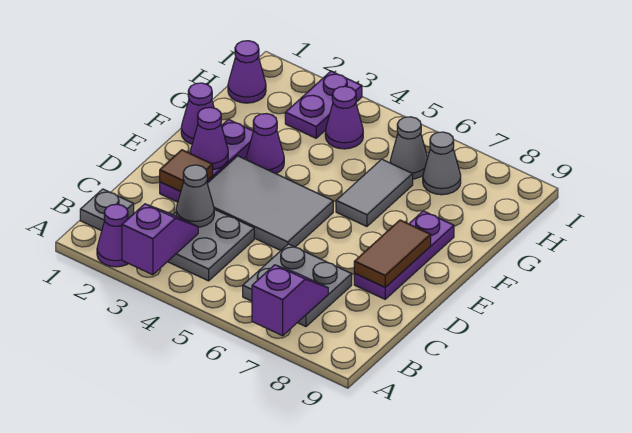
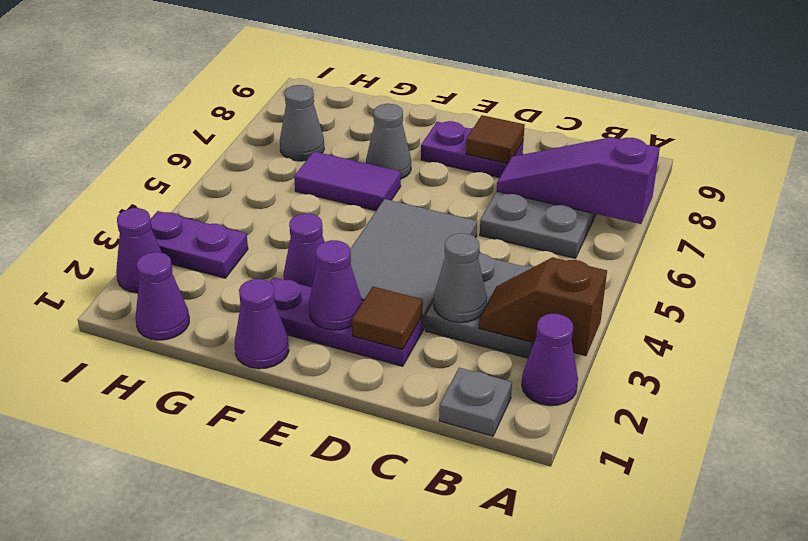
purple slope A3:B3 level 2 top A -> brown slope A3:B3 level 2 top A
purple slope A7:B7 level 2 top A -> purple slope A7:C7 level 2 top A
purple plate D8:F8 level 1 -> purple plate D8:E8 level 1
brown tile D8:E8 level 2 -> brown tile D8 level 2
grey tile F6:G6 level 1 -> purple tile F6:G6 level 1
purple cone H4 level 1 -> purple cone I2 level 1
grey cone H6 level 1 -> grey cone F7 level 1

